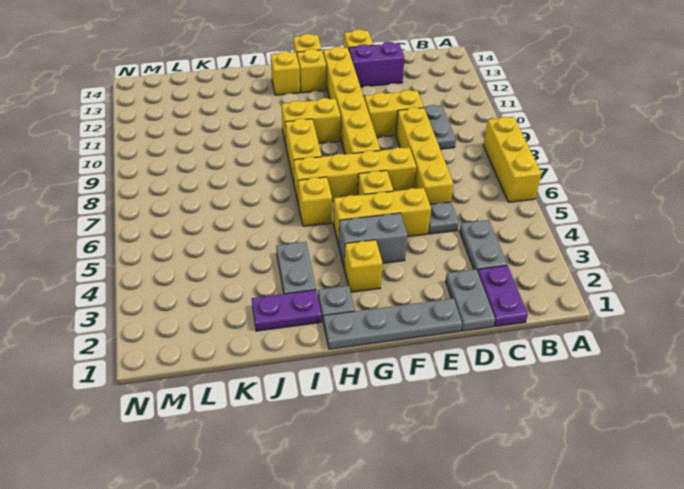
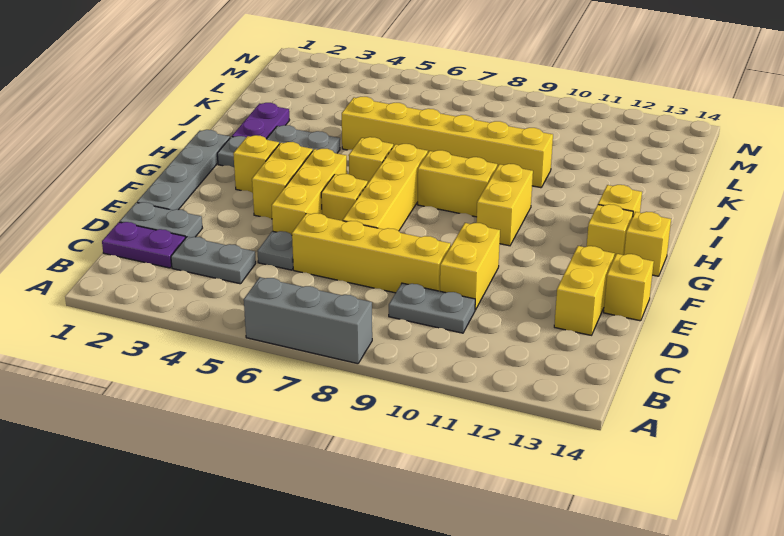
yellow brick A6:A8 level 1 -> grey brick A6:A8 level 1
purple brick D13:E13 level 1 -> yellow brick D13:E13 level 1
grey brick F4:G4 level 1 -> yellow brick F4:G4 level 1
yellow brick F8:F13 level 1 -> yellow brick J5:J10 level 1

